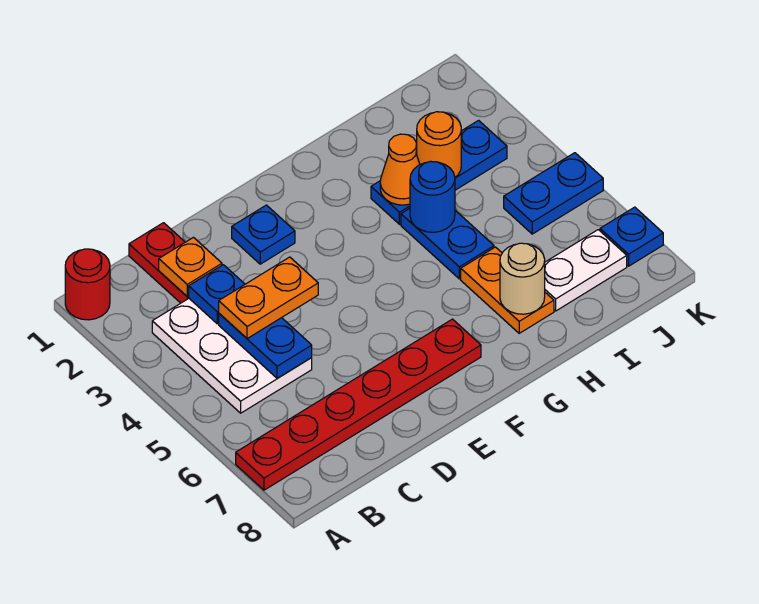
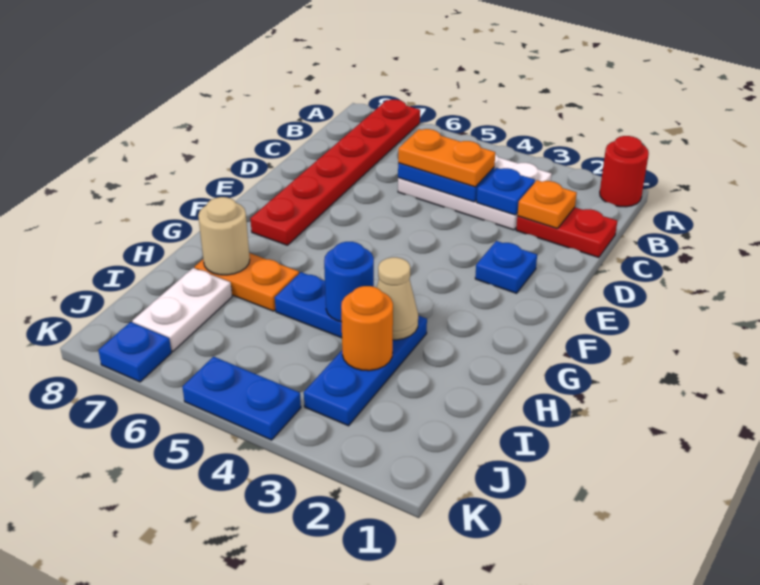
orange plate C4:D4 level 3 -> orange plate C4:C5 level 3
orange cone H3 level 2 -> tan cone H3 level 2
blue plate J5:K5 level 1 -> blue plate K4:K5 level 1

